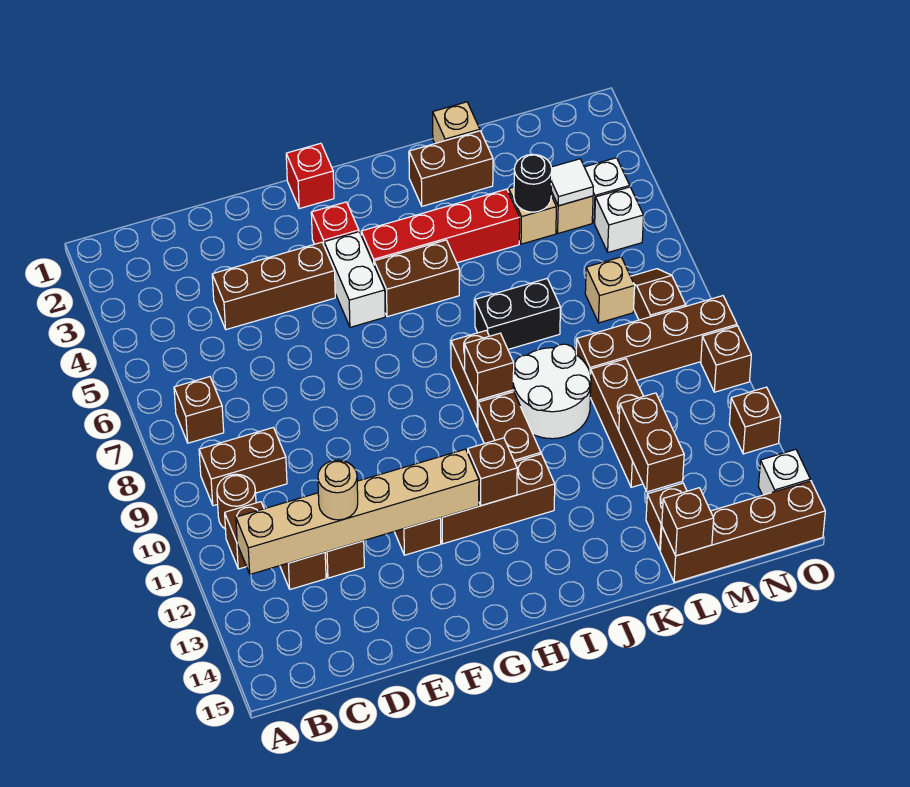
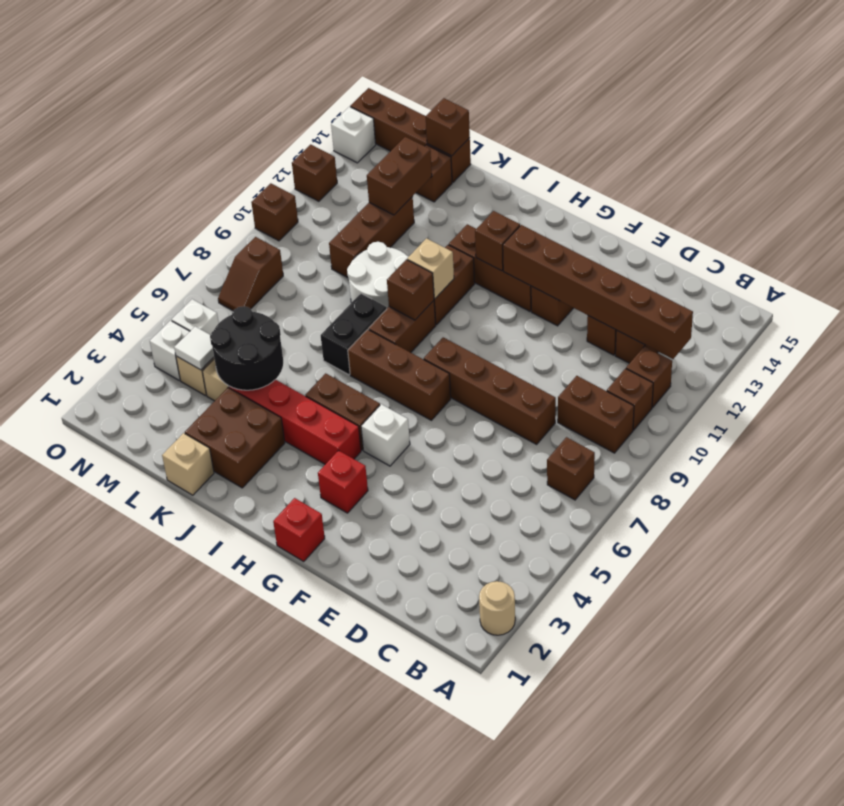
brown round brick B10 level 1 -> brown brick B10 level 1
tan brick B12:G12 level 2 -> brown brick B12:G12 level 2
brown brick D4:F4 level 1 -> brown brick G7:I7 level 1
tan round brick D12 level 3 -> tan round brick A2 level 1
white brick G4:G5 level 1 -> white brick G5 level 1
brown brick J2:K2 level 1 -> brown brick J2:K3 level 1
black brick J7:K7 level 1 -> black brick J7:J8 level 1
black round brick L4 level 2 -> black round brick K4:L5 level 2
brown brick L9:O9 level 1 -> brown brick D8:G8 level 1
tan brick M7 level 1 -> tan brick I10 level 2

